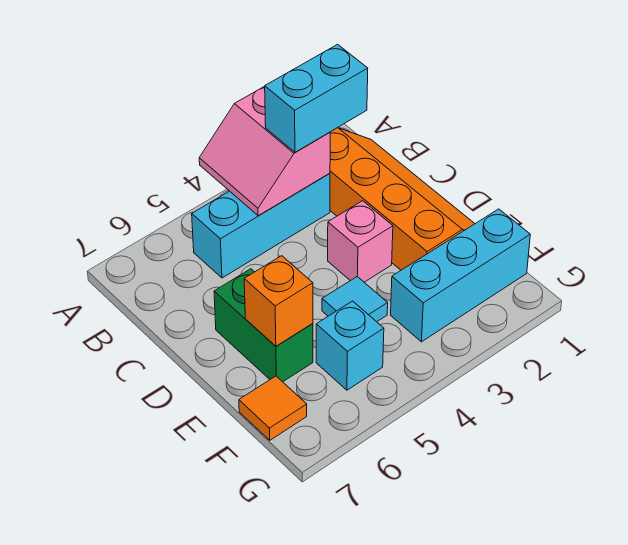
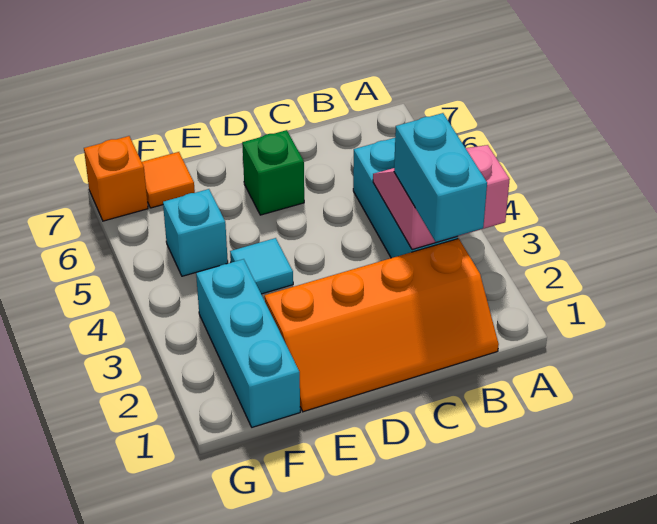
pink brick D3 level 1 -> none
green brick D6:E6 level 1 -> green brick D6 level 1
orange brick E6 level 2 -> orange brick G7 level 1

